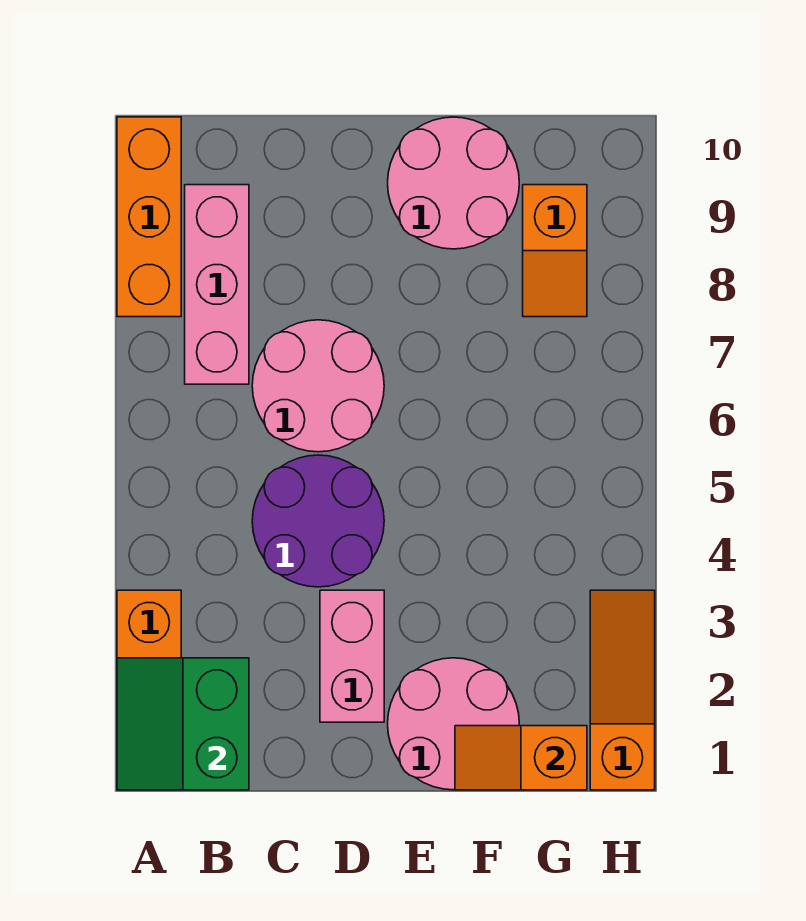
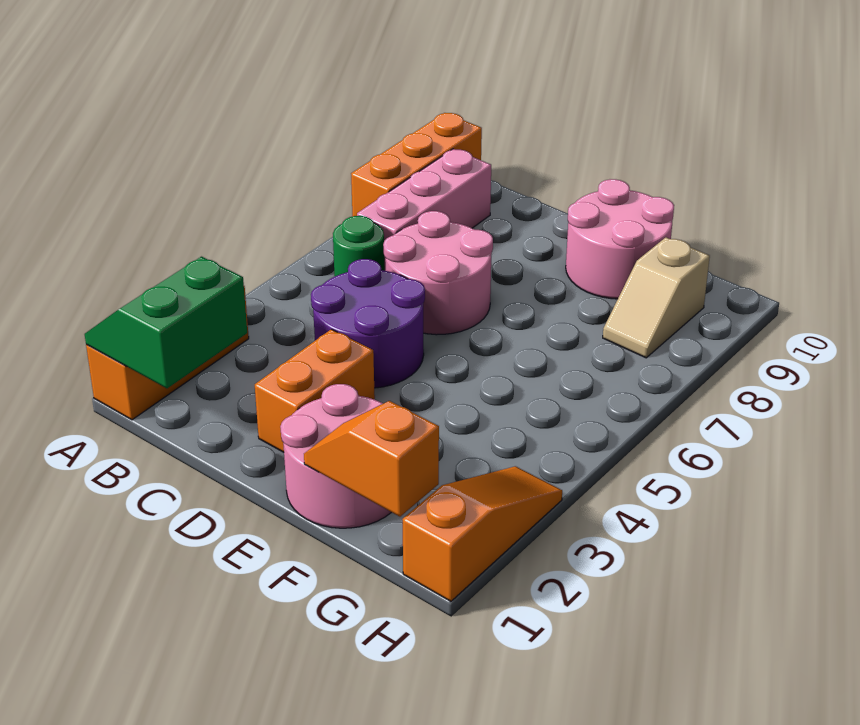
none -> green round brick B6 level 1
pink brick D2:D3 level 1 -> orange brick D2:D3 level 1
orange slope G8:G9 level 1 top 9 -> tan slope G8:G9 level 1 top 9

